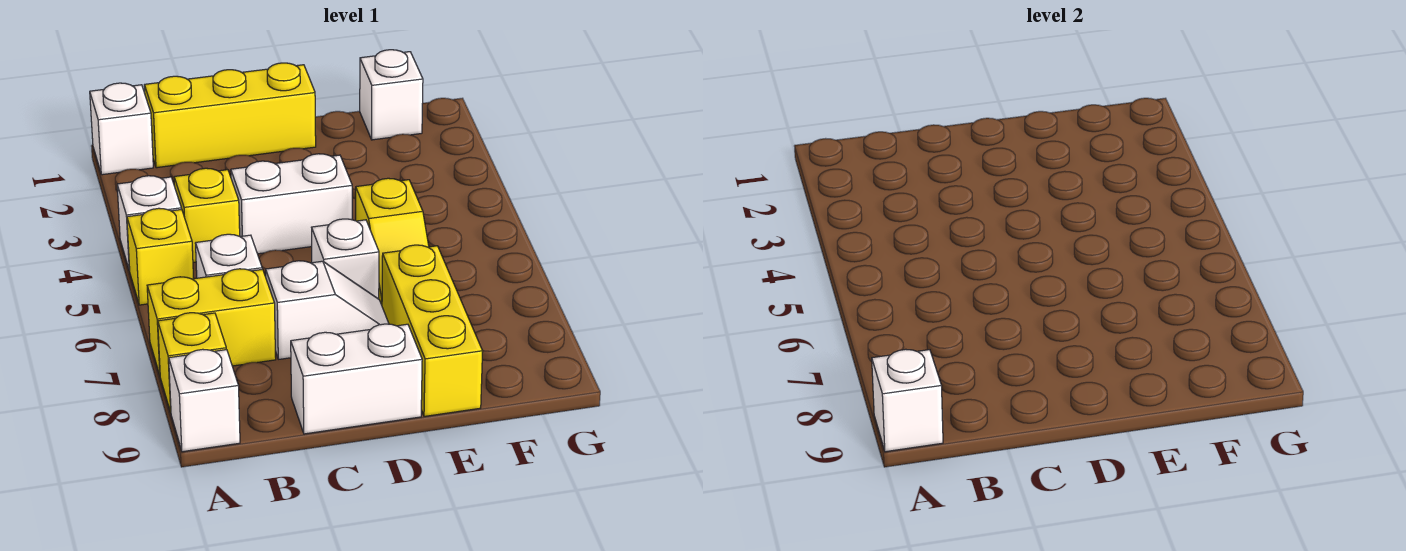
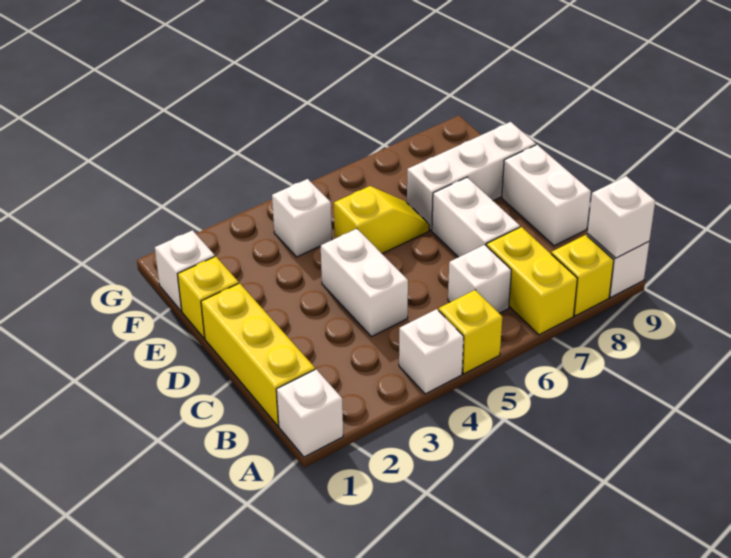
yellow brick B4 level 1 -> yellow brick E1 level 1
white slope C7:D7 level 1 top C -> white brick C7:D7 level 1
white brick D6 level 1 -> white brick F4 level 1
yellow brick E7:E9 level 1 -> white brick E7:E9 level 1

